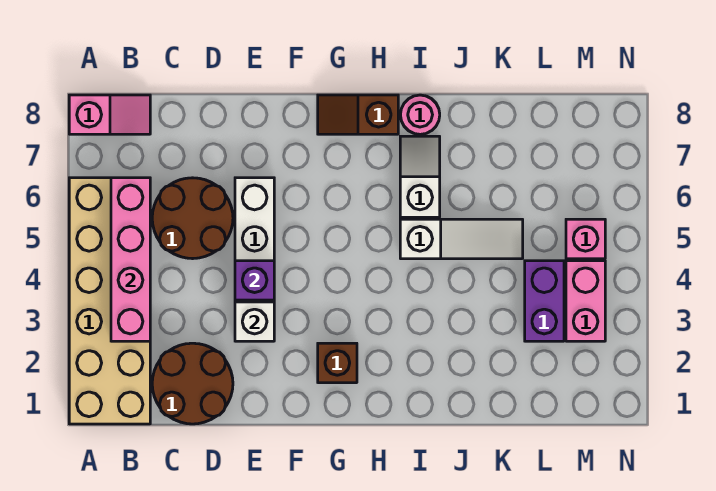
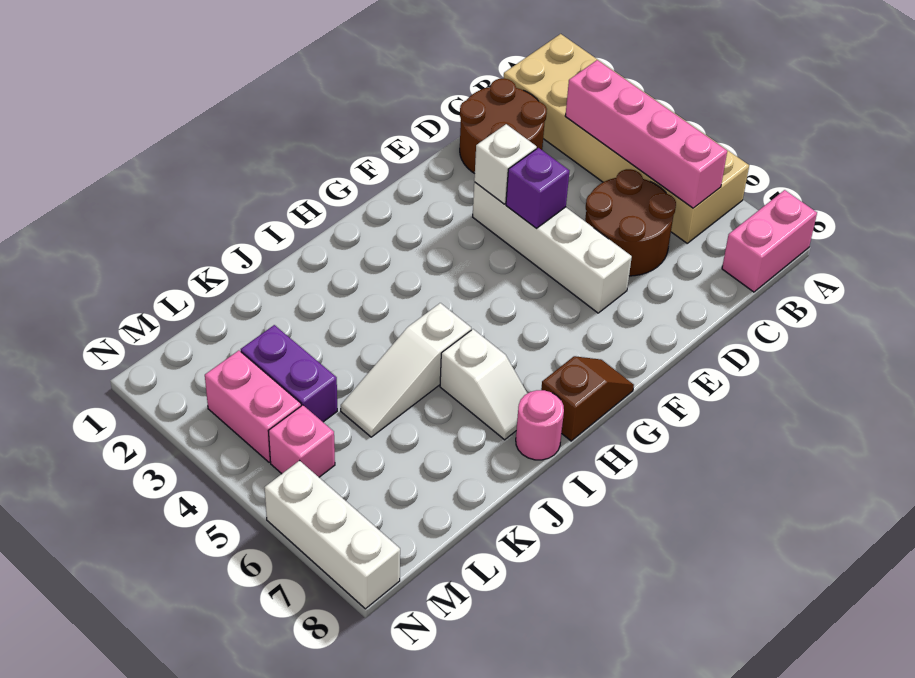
pink slope A8:B8 level 1 top A -> pink brick A8:B8 level 1
brown brick G2 level 1 -> none
none -> white brick N6:N8 level 1

